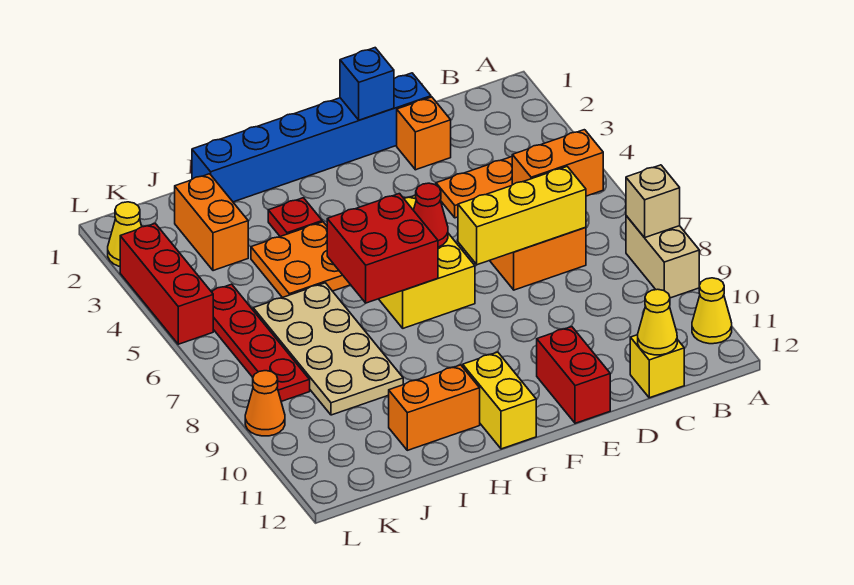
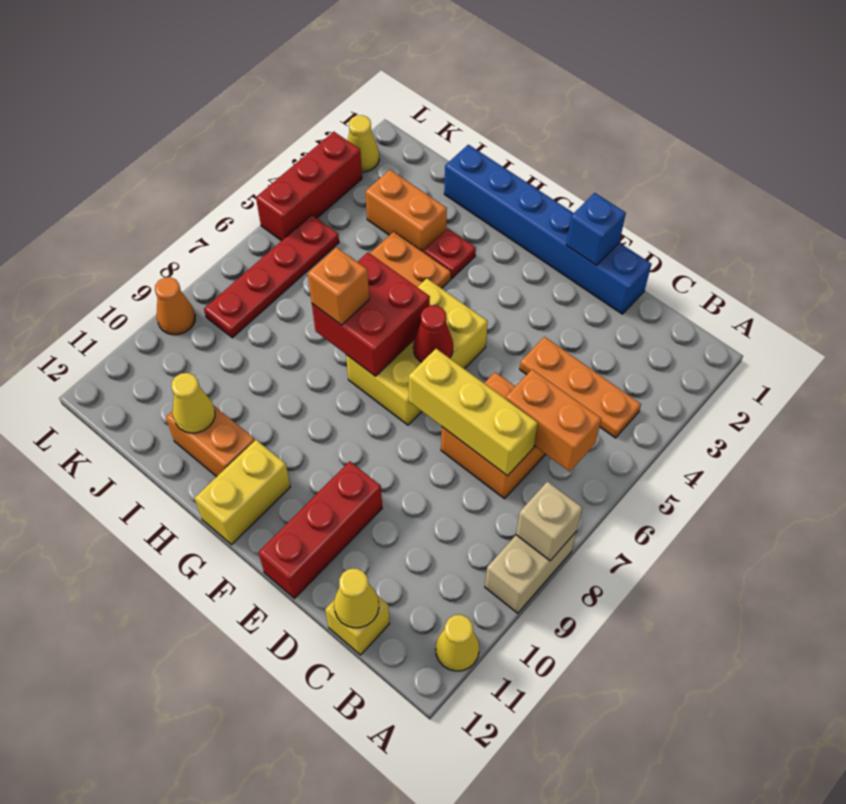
orange brick D2 level 1 -> orange brick H7 level 3
red brick E11:E12 level 1 -> red brick E10:E12 level 1
tan plate I6:J9 level 1 -> none
none -> yellow cone I11 level 2
orange brick J2:J3 level 1 -> orange brick I3:J3 level 1

